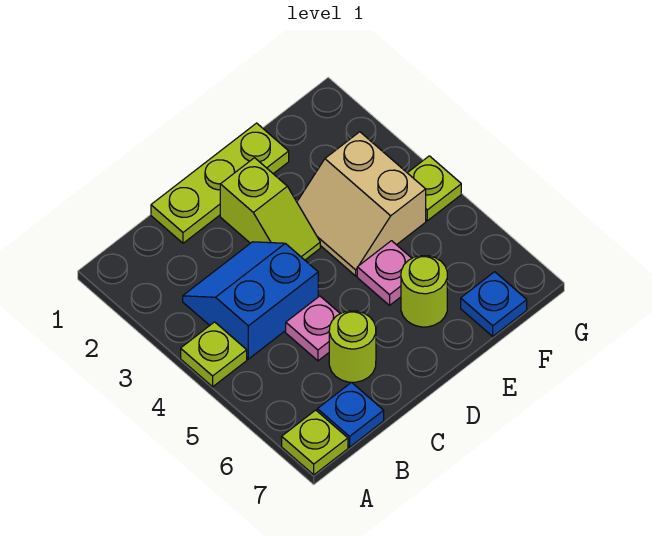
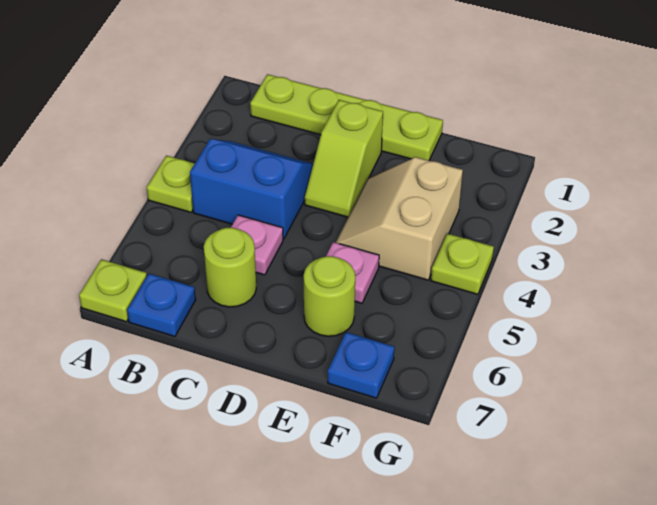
lime plate C1:E1 level 1 -> lime plate B1:E1 level 1

